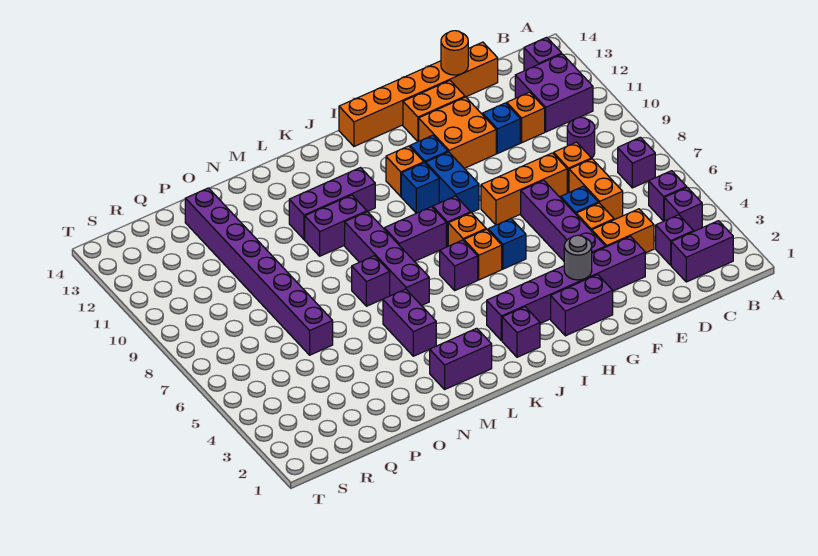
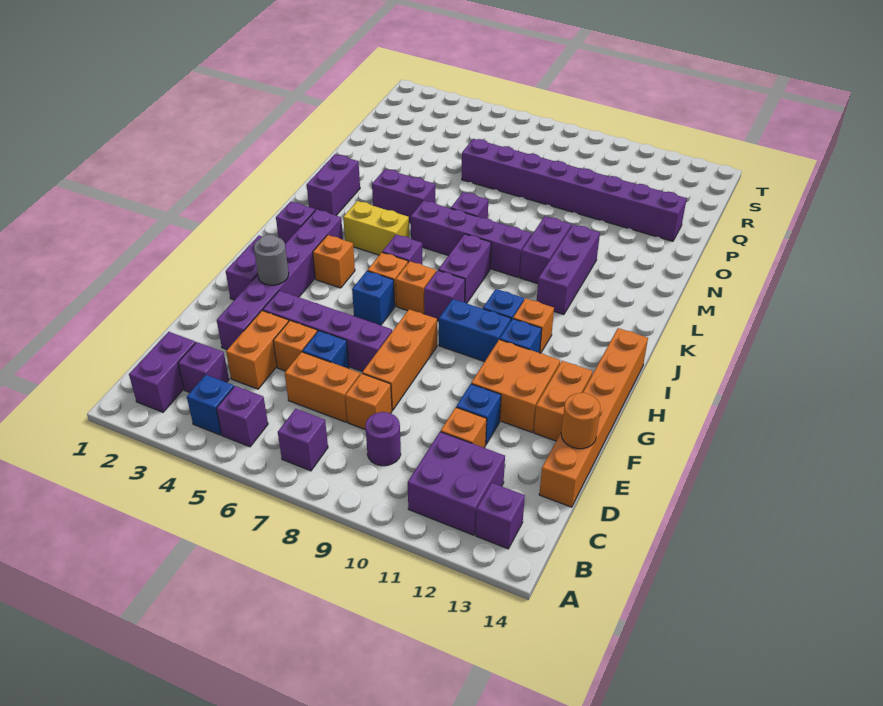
purple brick B4 level 1 -> blue brick B4 level 1
none -> orange brick I4 level 1
none -> yellow brick K4:K5 level 1

